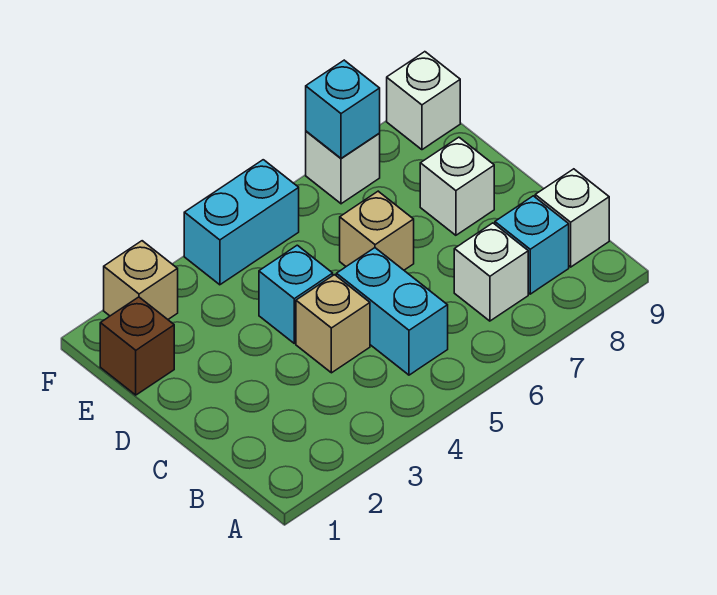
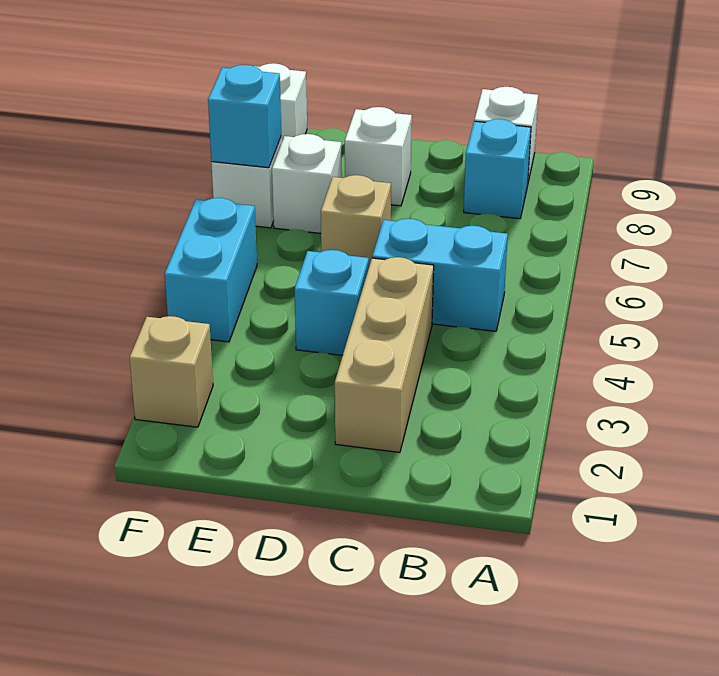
white brick B7 level 1 -> white brick E7 level 1
tan brick C4 level 1 -> tan brick C2:C4 level 1
brown brick E1 level 1 -> none

